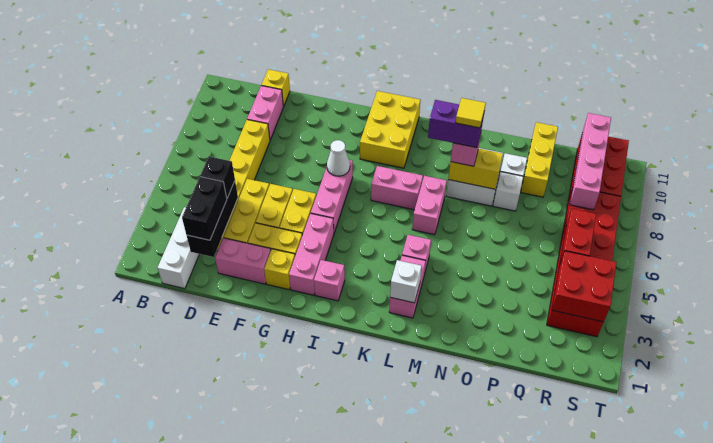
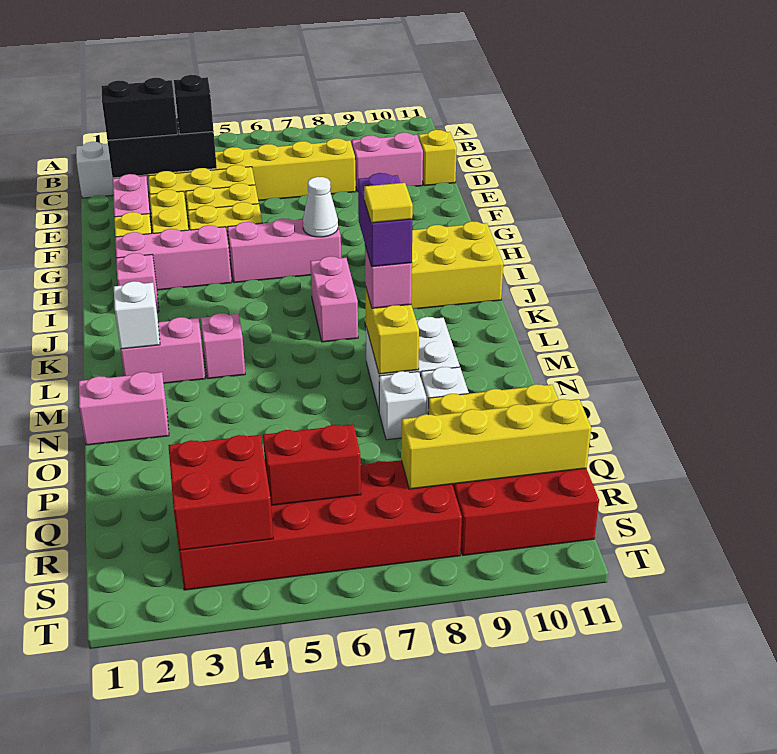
pink brick L6:L7 level 1 -> pink brick N1:N2 level 1
pink brick R8:R11 level 2 -> yellow brick R8:R11 level 2

